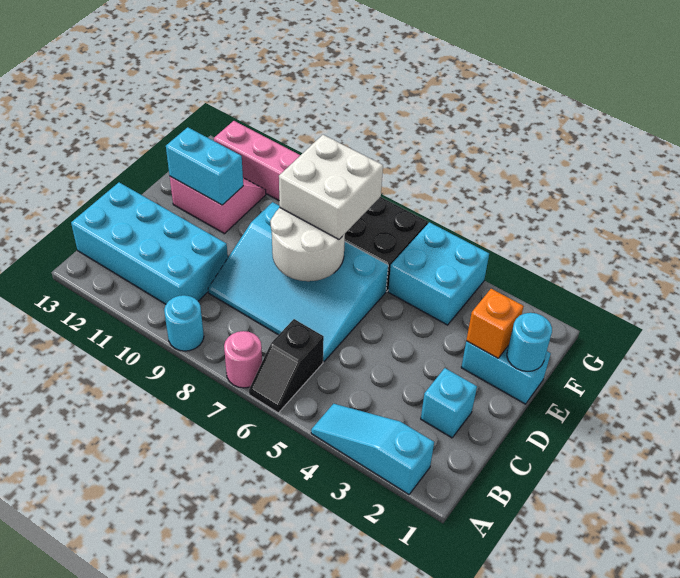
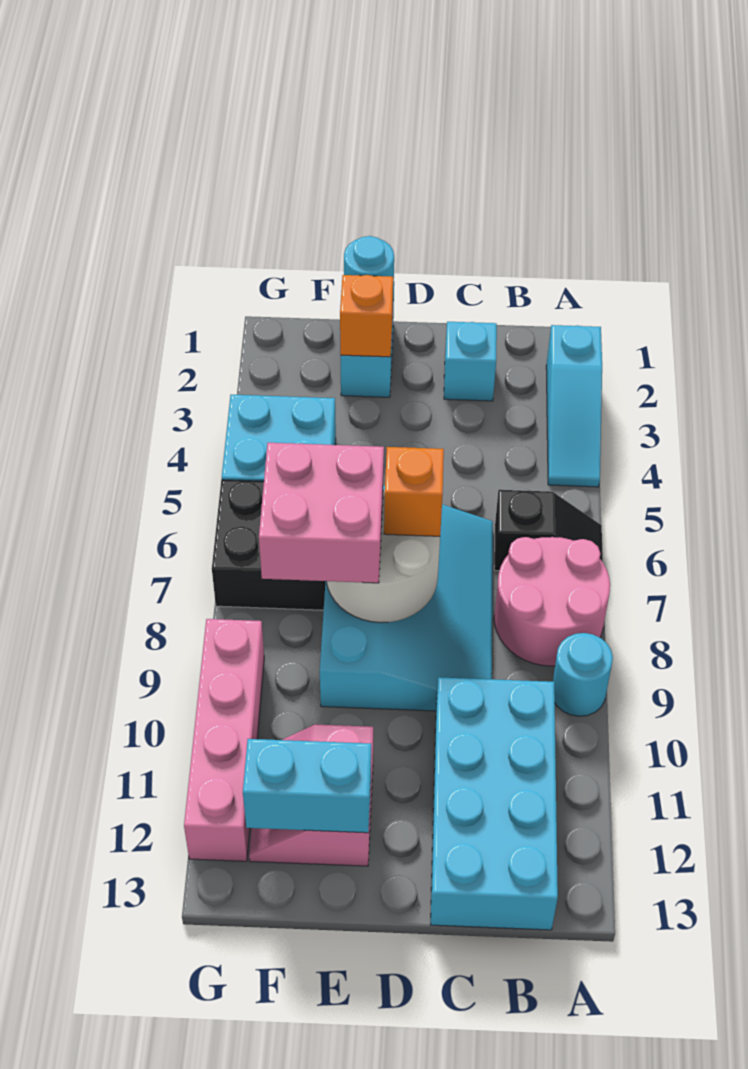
pink round brick A7 level 1 -> pink round brick A7:B8 level 1
none -> orange brick D7 level 3
white brick E7:F8 level 3 -> pink brick E7:F8 level 3
cyan brick E11:E12 level 2 -> cyan brick E12:F12 level 2

